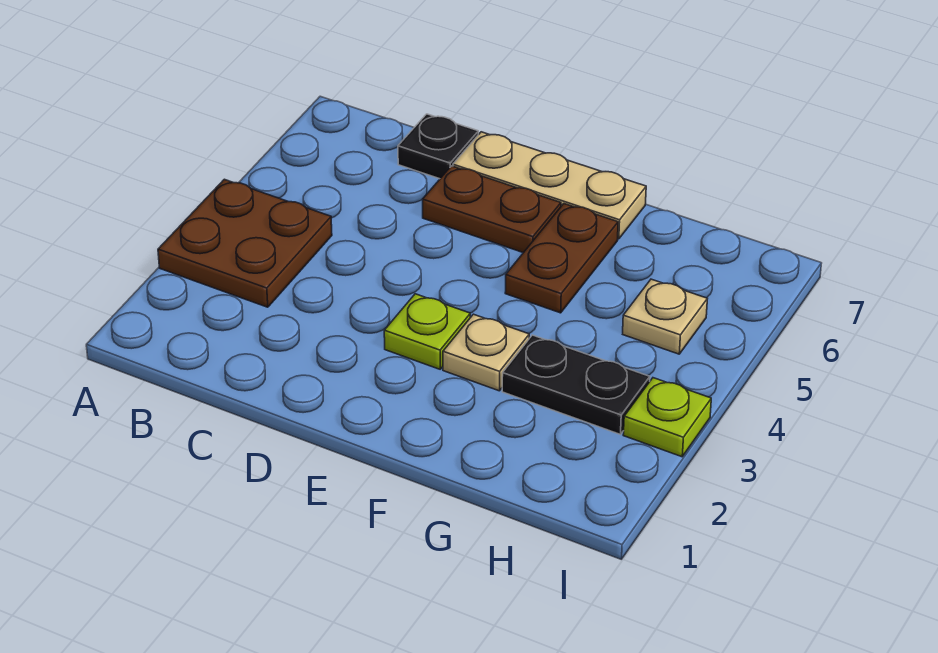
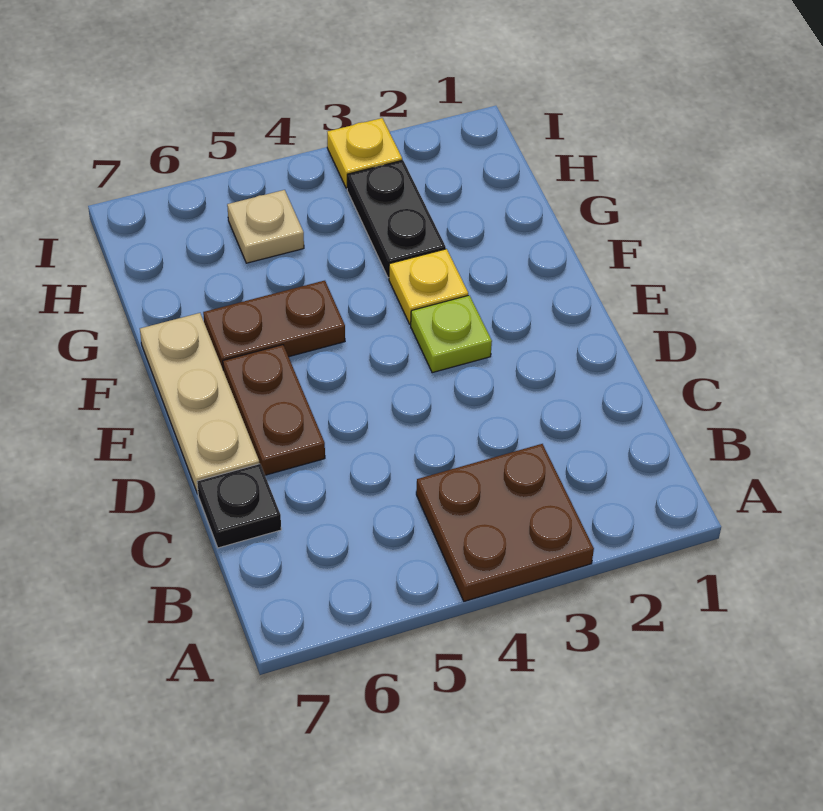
tan plate F3 level 1 -> yellow plate F3 level 1
lime plate I3 level 1 -> yellow plate I3 level 1

